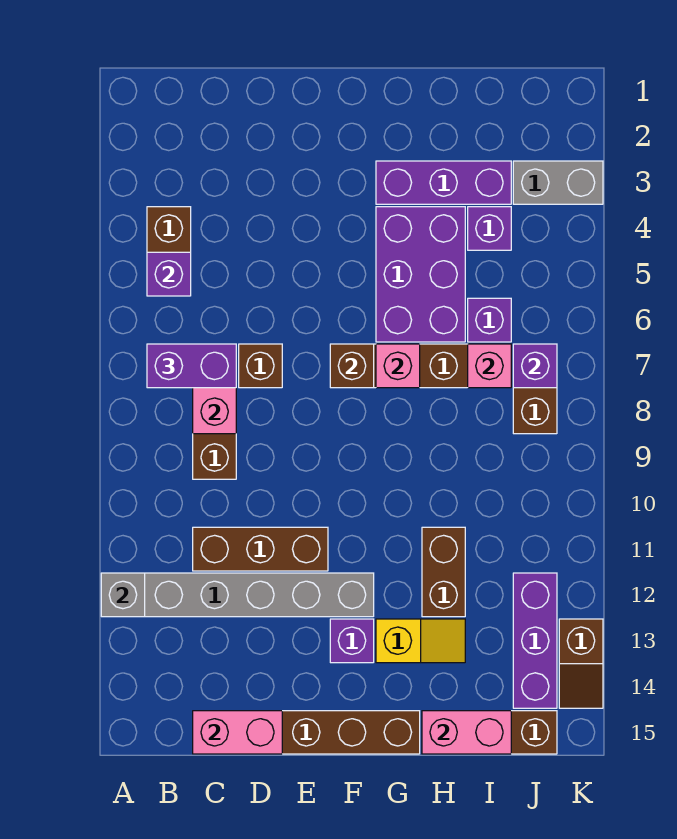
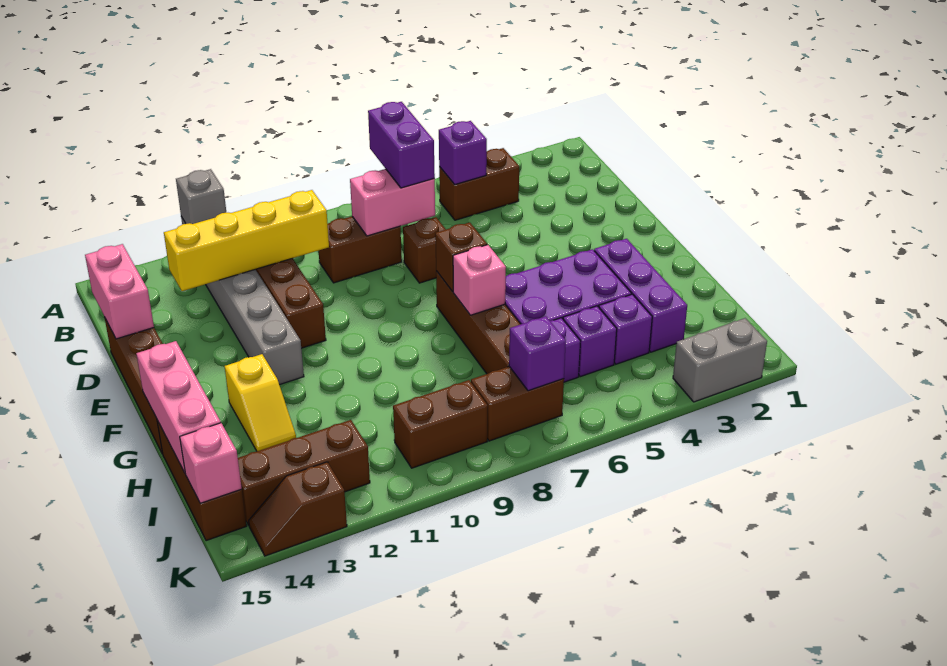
none -> yellow brick C10:C13 level 2
purple brick F13 level 1 -> purple brick I5 level 1
brown brick H11:H12 level 1 -> brown brick J9:J10 level 1
pink brick H15:I15 level 2 -> pink brick G15:I15 level 2
pink brick I7 level 2 -> pink brick J15 level 2
grey brick J3:K3 level 1 -> grey brick K2:K3 level 1
purple brick J12:J14 level 1 -> brown brick J12:J14 level 1

